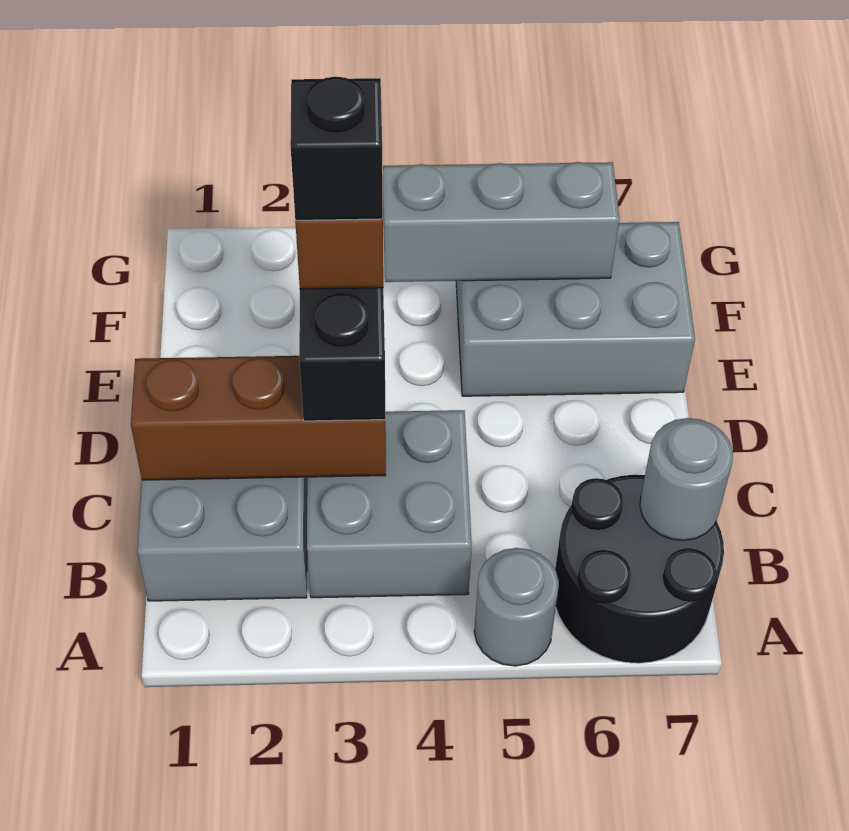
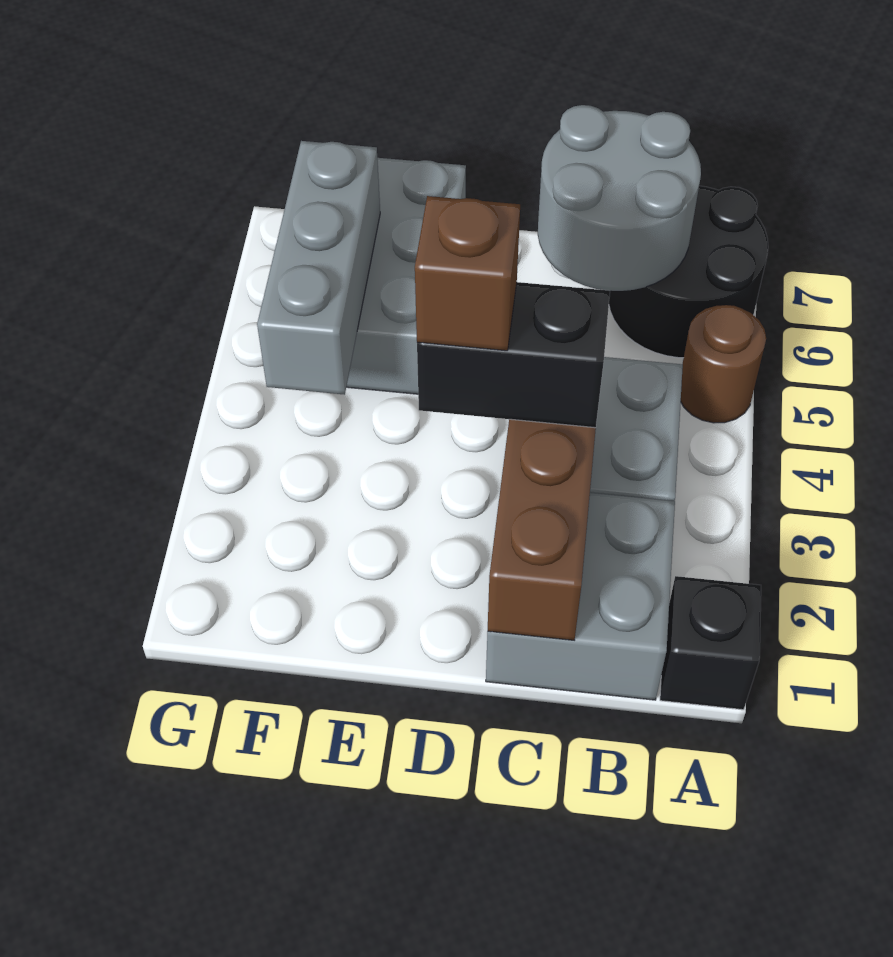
grey round brick A5 level 1 -> brown round brick A5 level 1
grey round brick B7 level 2 -> grey round brick B6:C7 level 2
black brick D3 level 5 -> black brick A1 level 1

